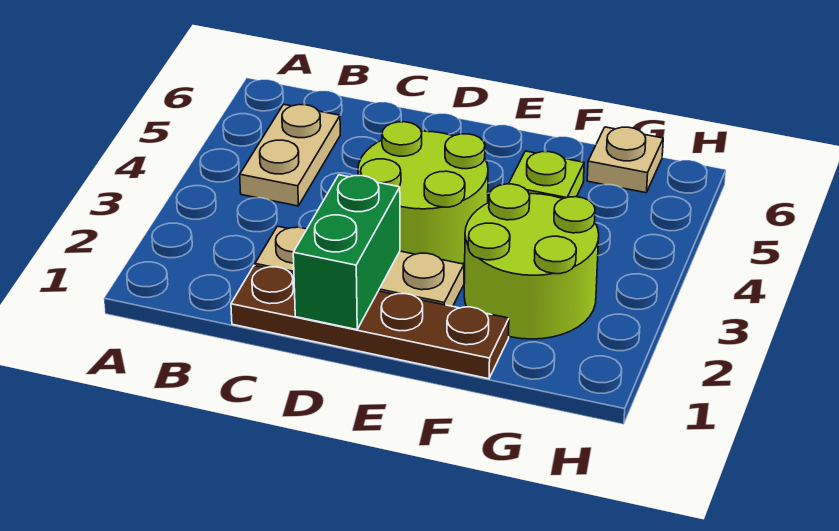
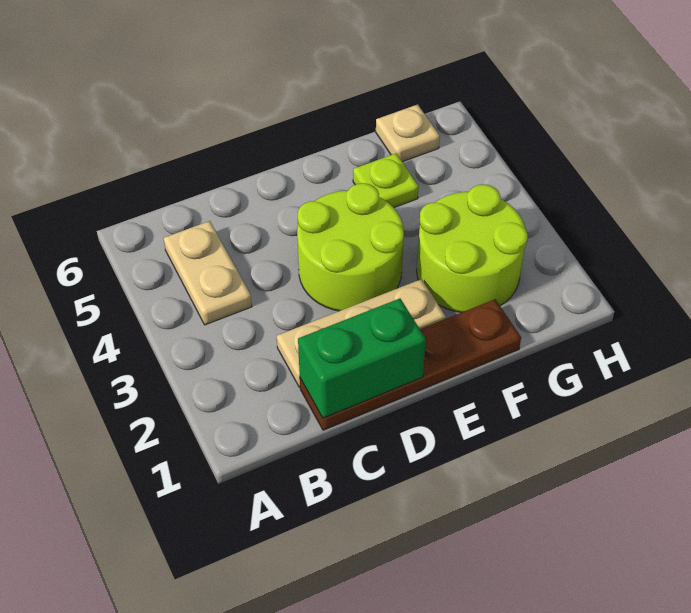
green brick D1:D2 level 2 -> green brick C1:D1 level 2

